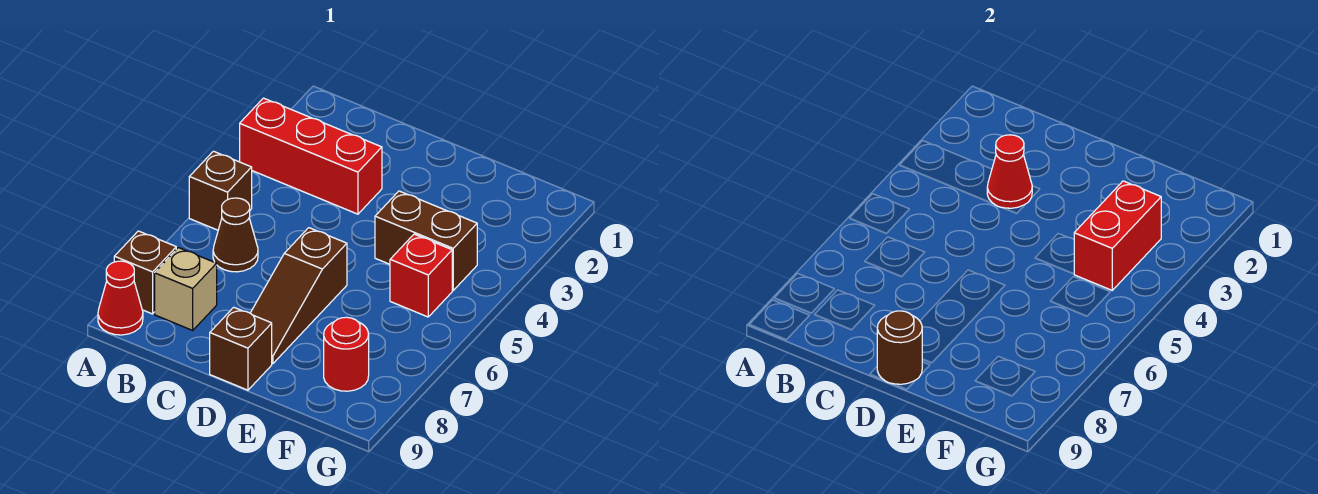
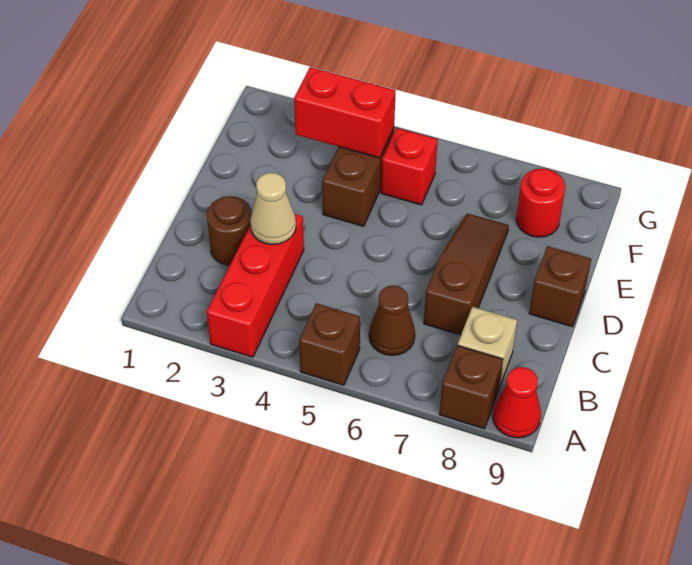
red cone C3 level 2 -> tan cone C3 level 2
brown slope D6:D8 level 1 top 6 -> brown slope C7:E7 level 1 top C
brown round brick D9 level 2 -> brown round brick C2 level 1

